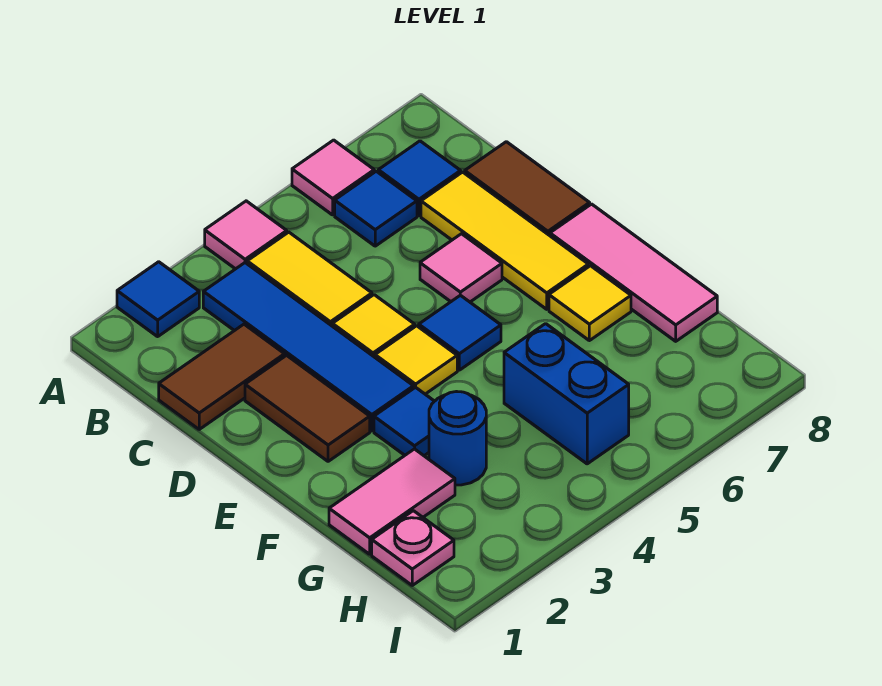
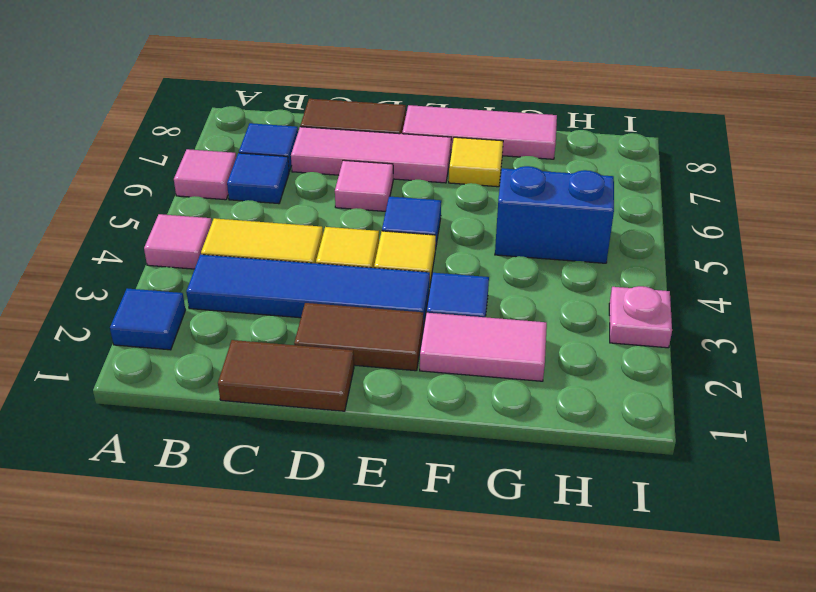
brown tile C1:C2 level 1 -> brown tile C1:D1 level 1
yellow tile C7:E7 level 1 -> pink tile C7:E7 level 1
pink tile G1:G2 level 1 -> pink tile F2:G2 level 1
blue round brick G3 level 1 -> none
pink plate H1 level 1 -> pink plate I3 level 1

